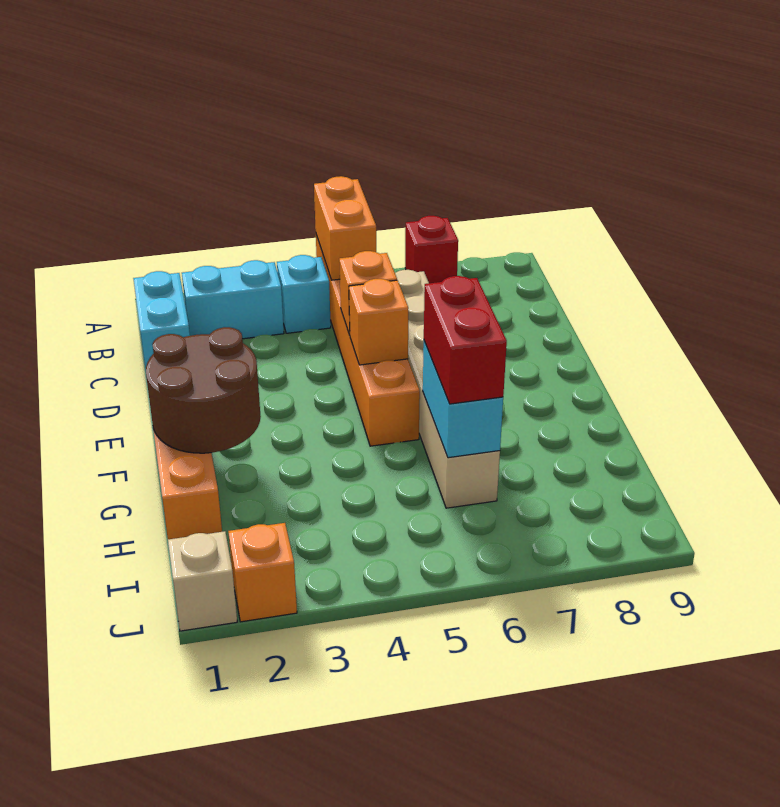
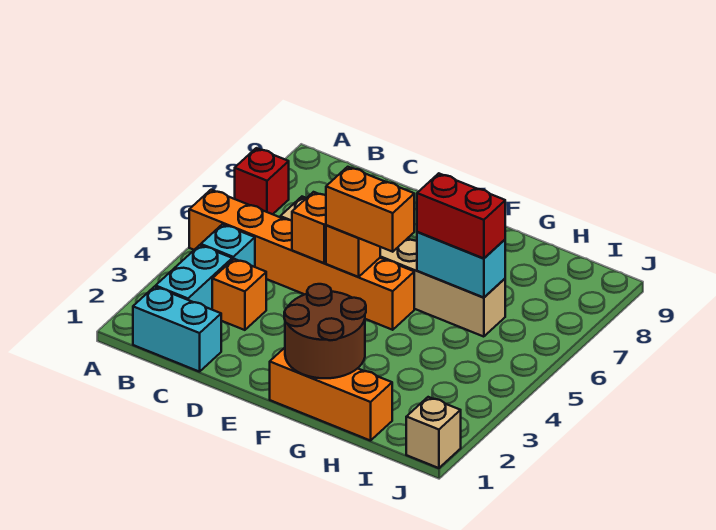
orange brick A5:B5 level 2 -> orange brick E5:F5 level 3
orange brick J2 level 1 -> orange brick C3 level 1

